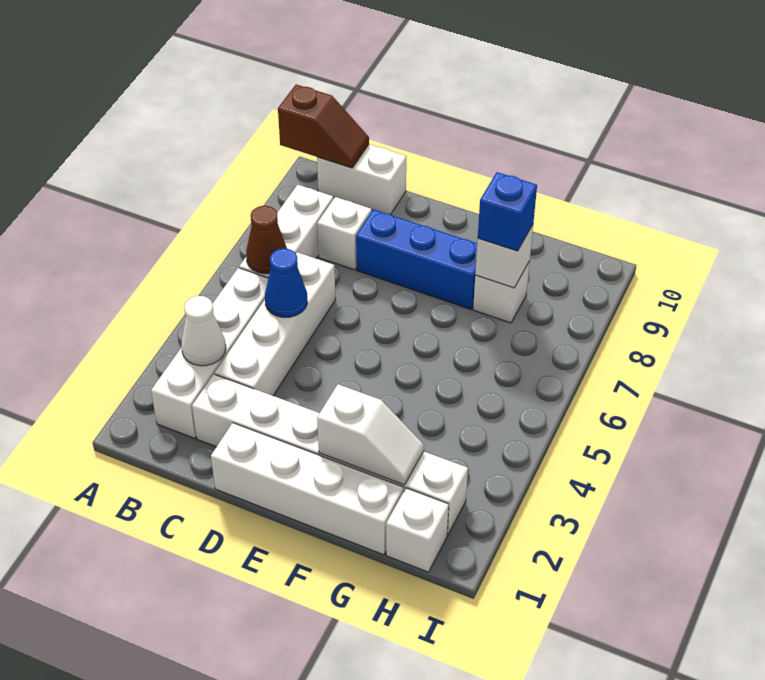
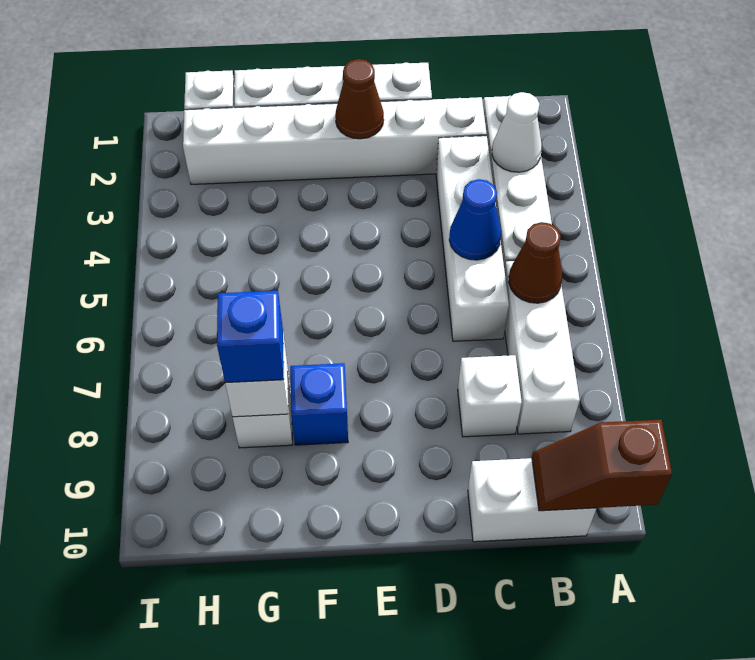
blue brick D8:F8 level 1 -> blue brick F8 level 1
none -> brown cone E2 level 2
white slope F2:G2 level 2 top F -> none

